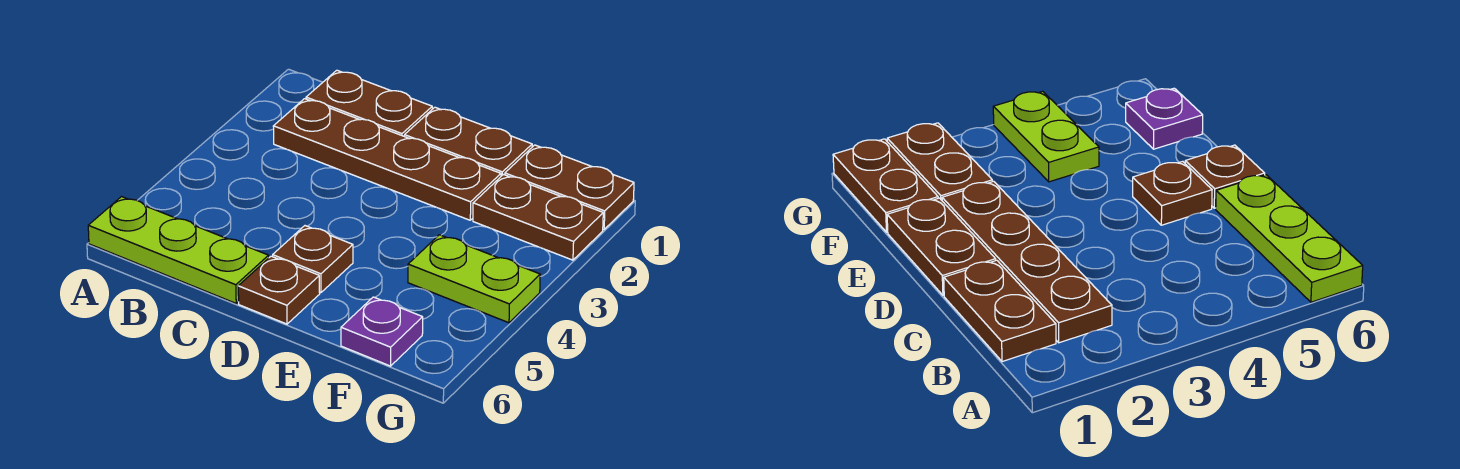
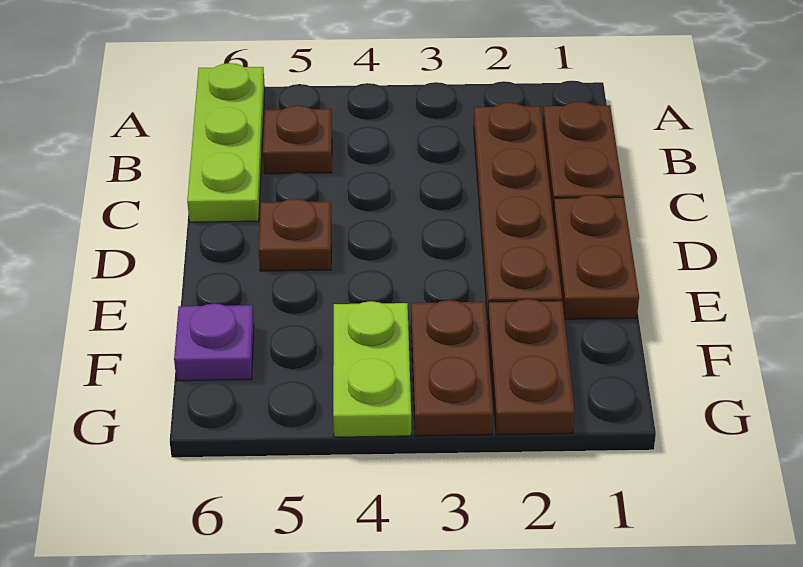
brown plate D6 level 1 -> brown plate B5 level 1
brown plate F1:G1 level 1 -> brown plate F3:G3 level 1

